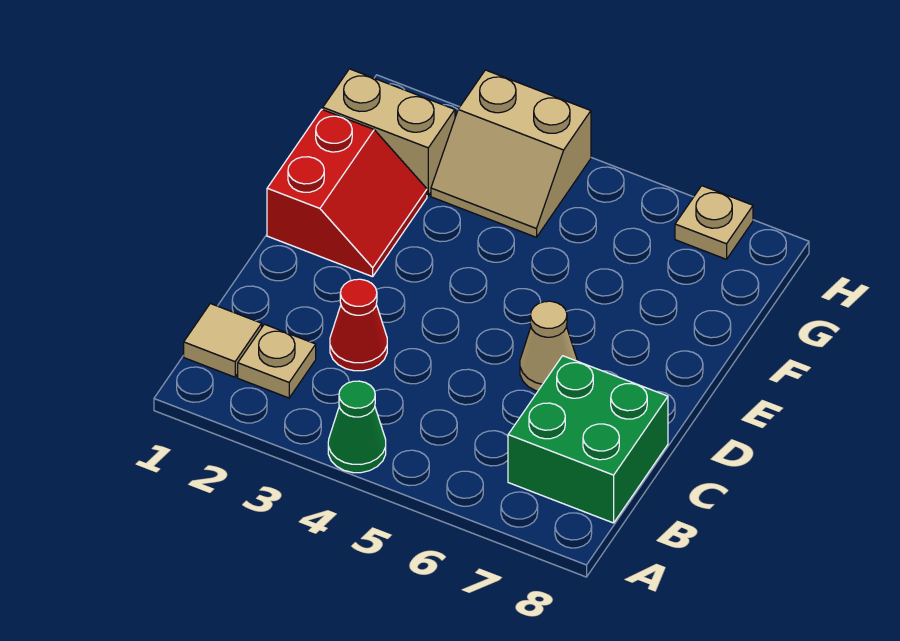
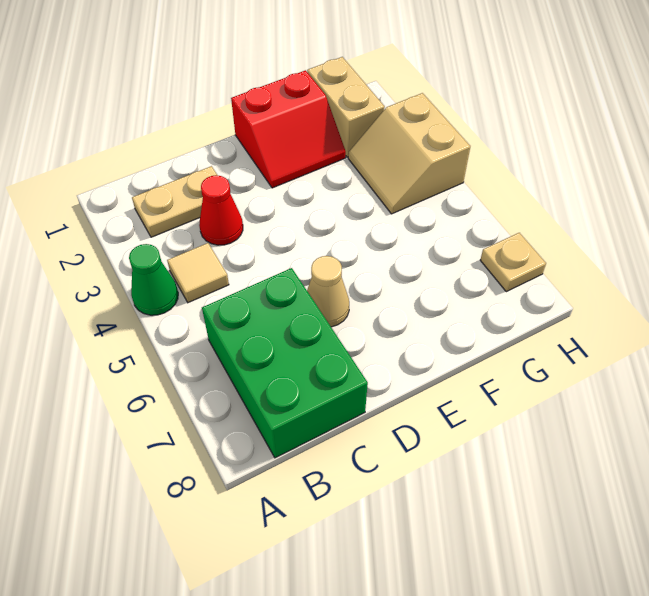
tan tile B1 level 1 -> tan tile B4 level 1
tan plate B2 level 1 -> tan plate B2:C2 level 1
green brick B7:C8 level 1 -> green brick B6:C8 level 1

